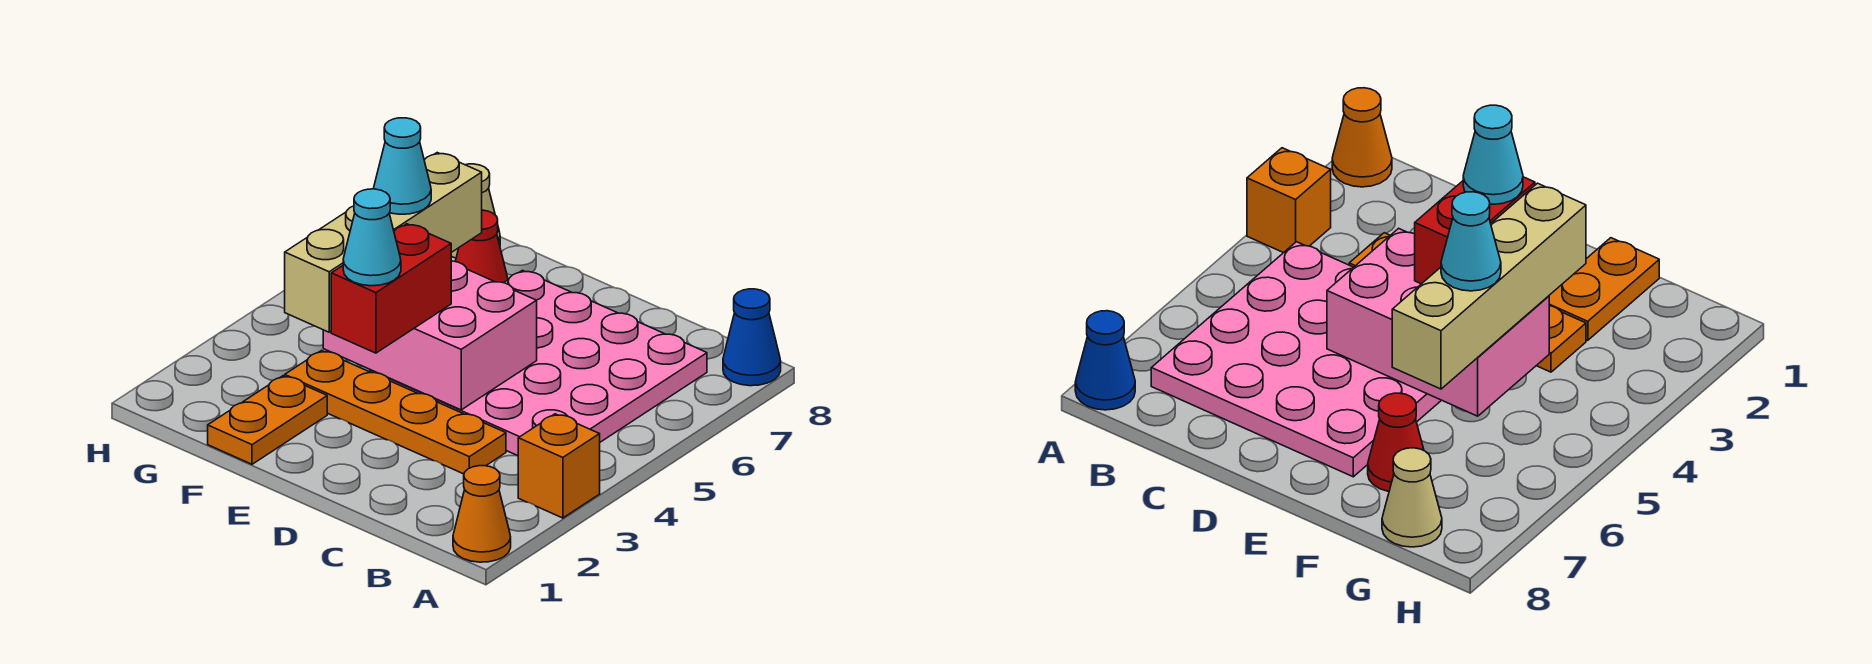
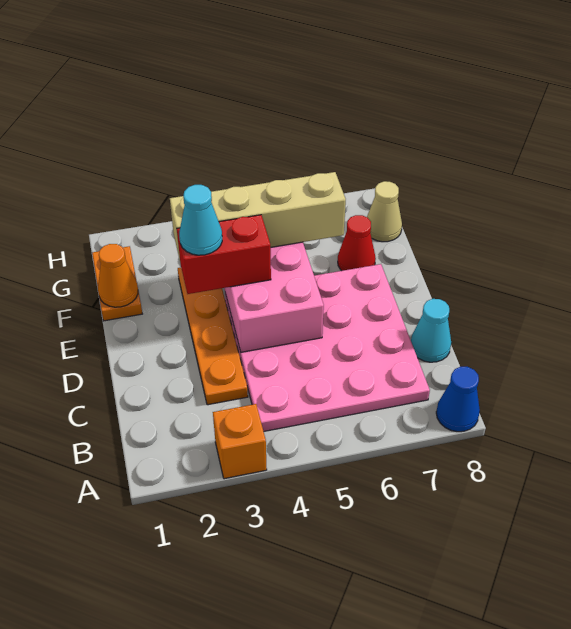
orange cone A1 level 1 -> orange cone F1 level 2
orange plate F1:F2 level 1 -> orange plate F1:G1 level 1
cyan cone F5 level 4 -> cyan cone C8 level 1

